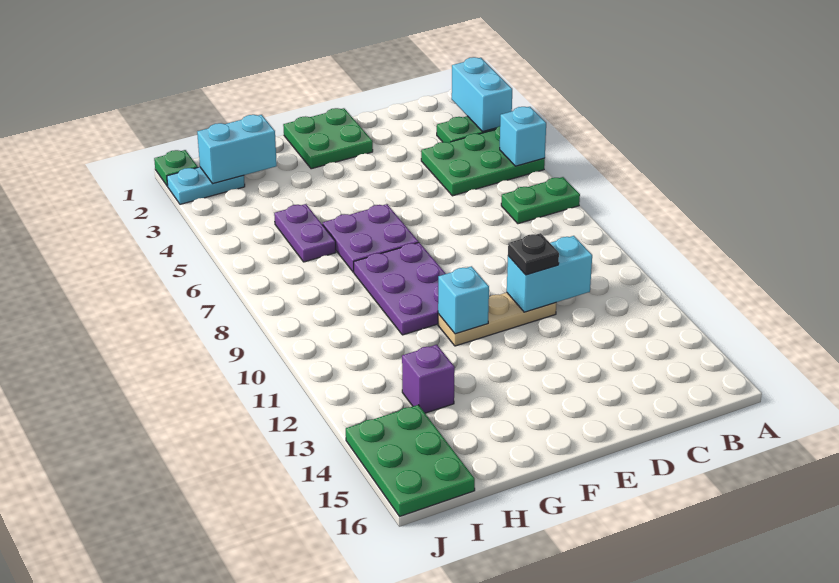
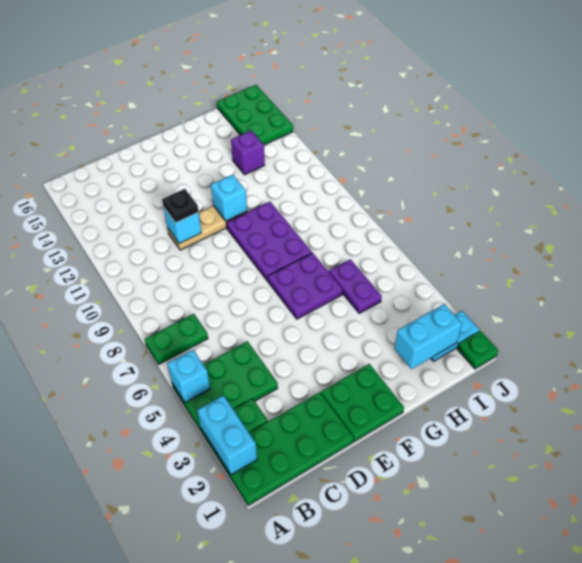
none -> green plate A1:D2 level 1
cyan brick C11:D11 level 2 -> cyan brick D11 level 2

